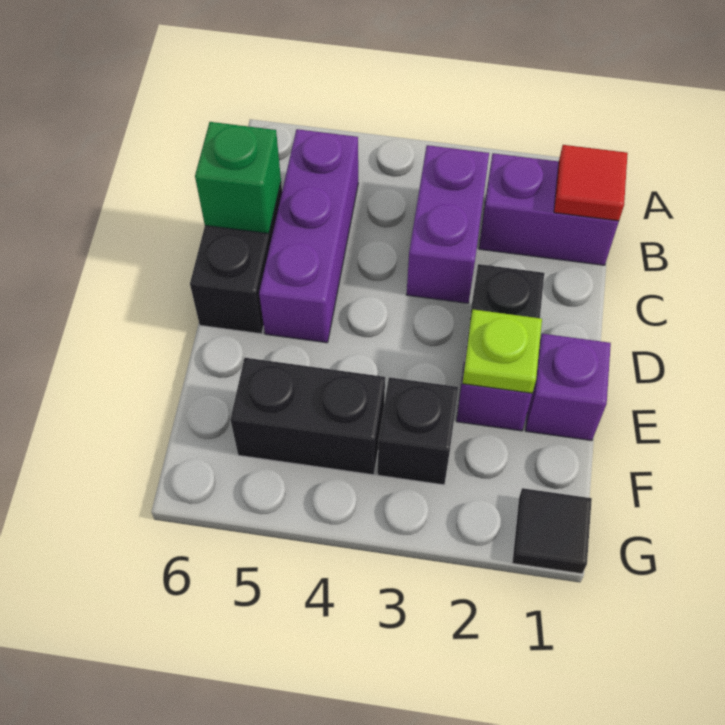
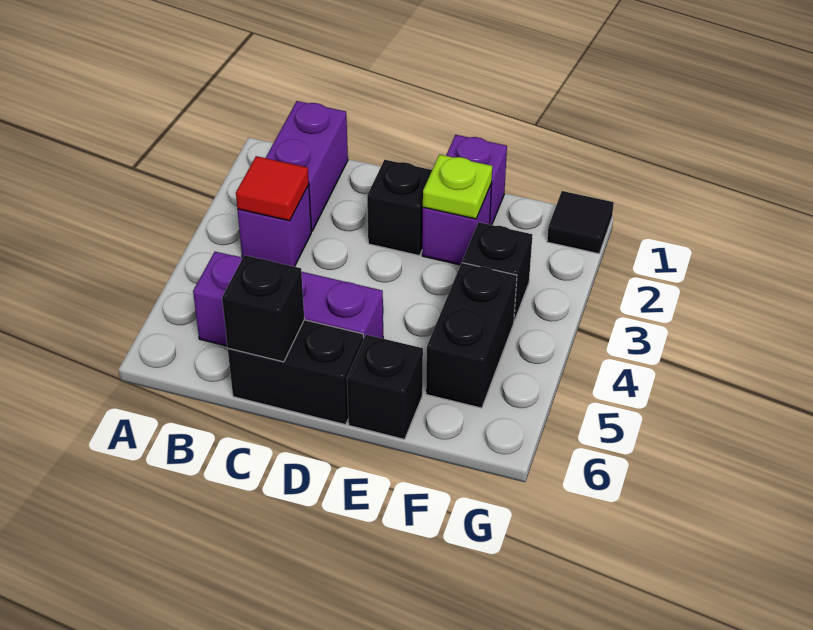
red tile B1 level 2 -> red tile B3 level 2
purple brick B3:C3 level 1 -> purple brick B3 level 1
green brick C6 level 2 -> black brick C6 level 2
none -> black brick E6 level 1

